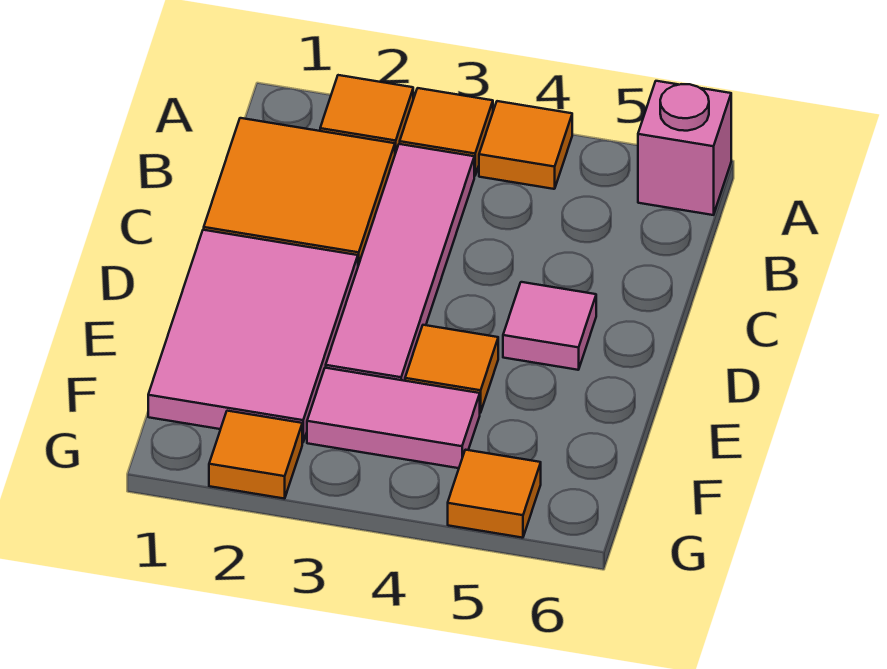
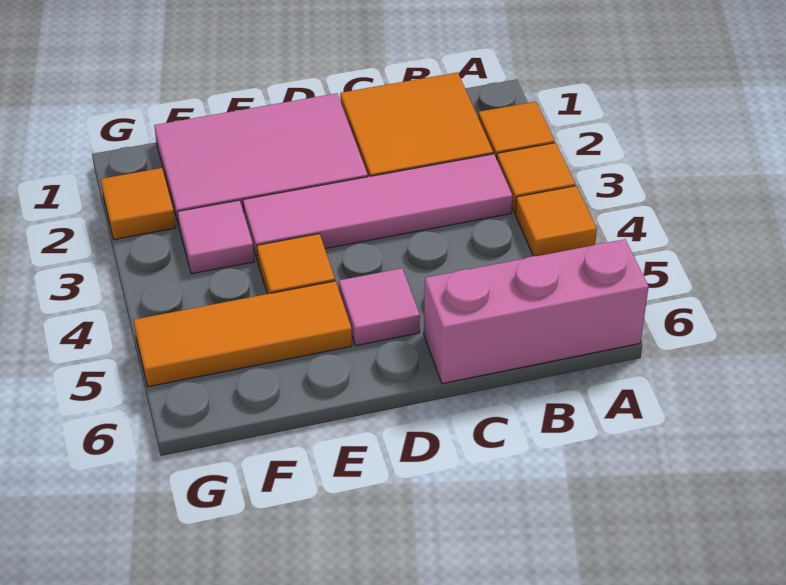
pink brick A6 level 1 -> pink brick A6:C6 level 1
pink tile F3:F4 level 1 -> pink tile F3 level 1
orange tile G5 level 1 -> orange tile E5:G5 level 1

